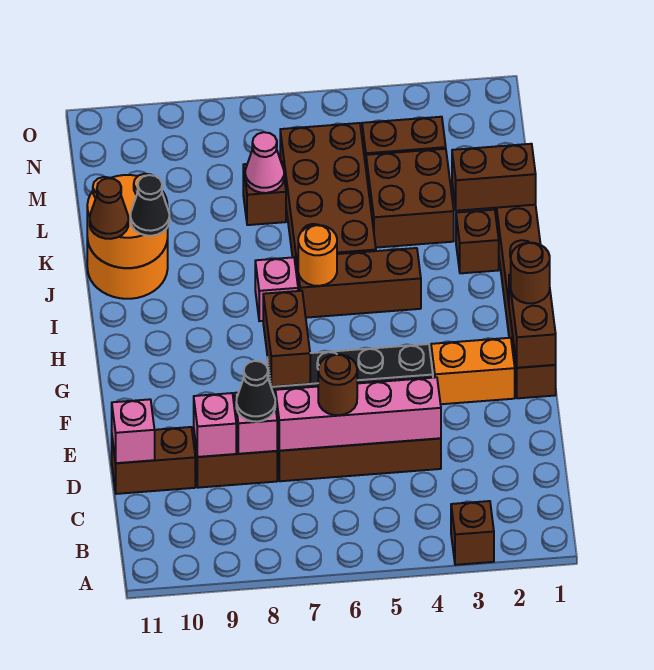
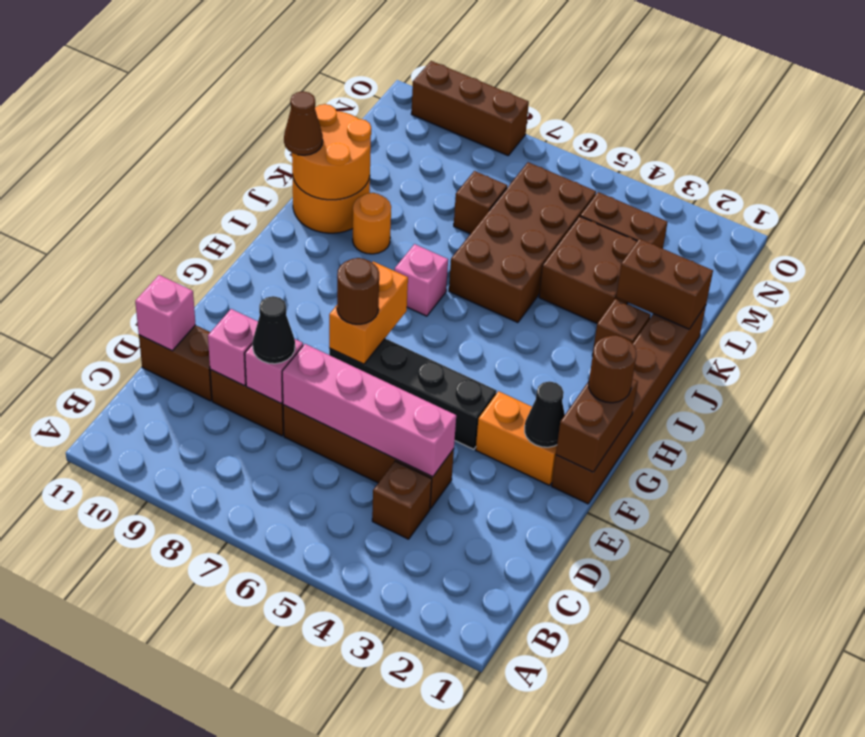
brown brick A3 level 1 -> brown brick C4 level 1
brown round brick D6 level 3 -> brown round brick F7 level 3
brown brick F7:G7 level 2 -> orange brick F7:G7 level 2
brown brick I4:I6 level 1 -> brown brick O8:O10 level 1
orange round brick I6 level 2 -> orange round brick J9 level 1
black cone J10 level 3 -> black cone F2 level 2
pink cone L7 level 2 -> none

